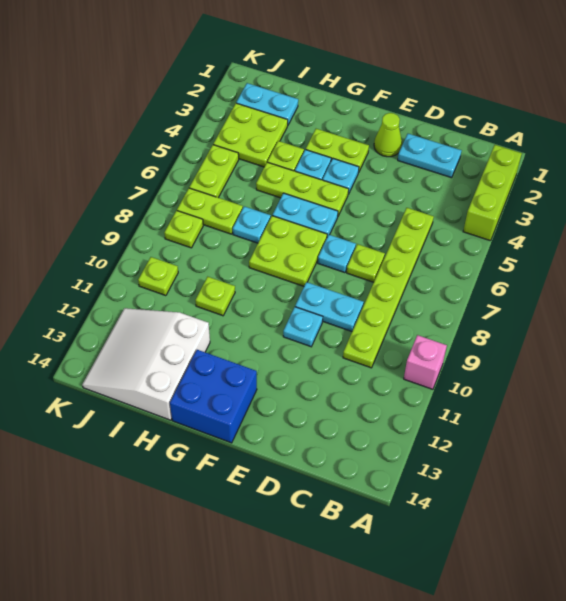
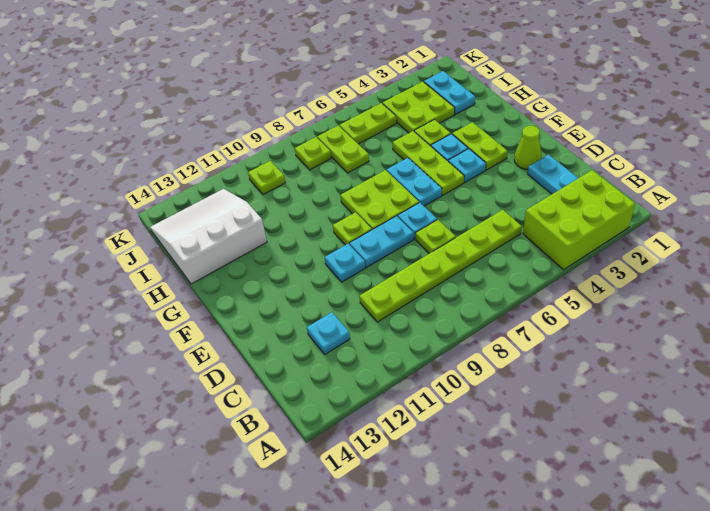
lime brick A2:A4 level 1 -> lime brick A2:B4 level 1
pink brick A10 level 1 -> none
cyan plate D9:E9 level 1 -> cyan plate E8:E9 level 1
blue brick F13:G14 level 1 -> none
cyan plate H7 level 1 -> cyan plate C12 level 1
lime plate H10 level 1 -> lime plate F9 level 1

